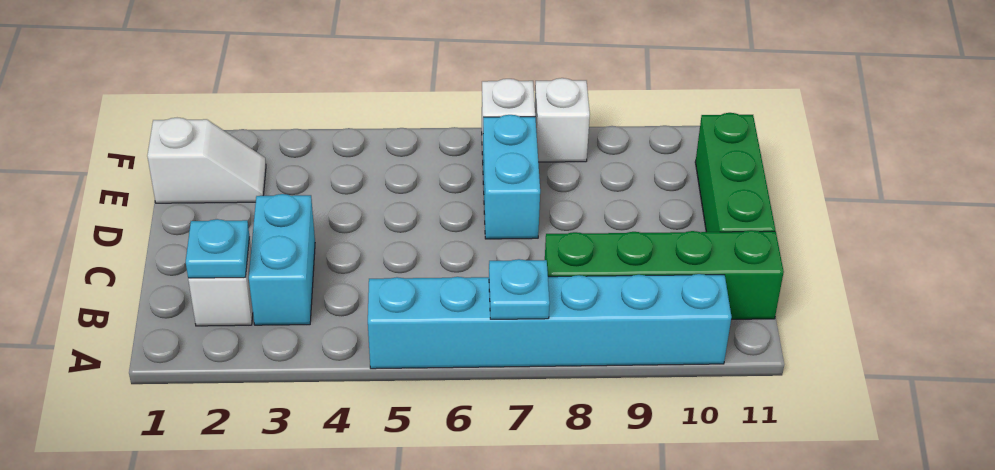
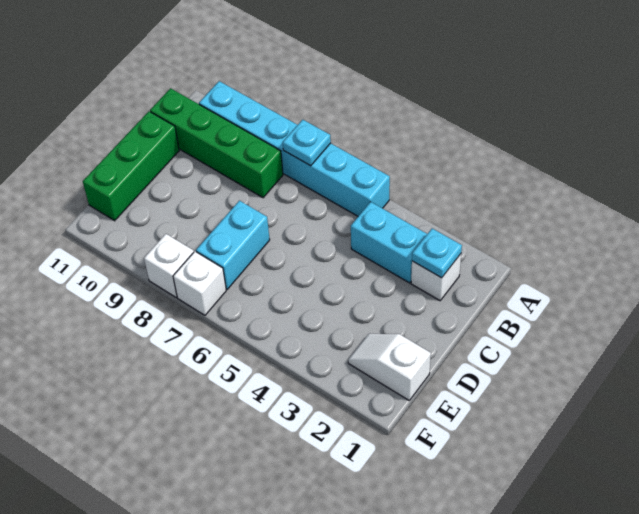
cyan brick B3:C3 level 1 -> cyan brick B3:B4 level 1

